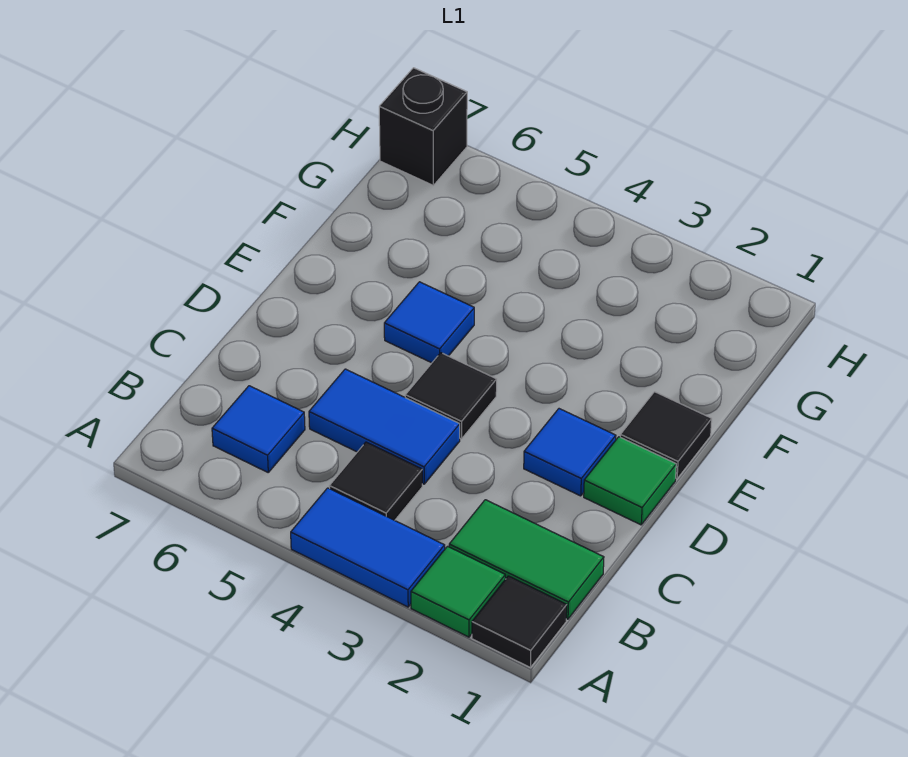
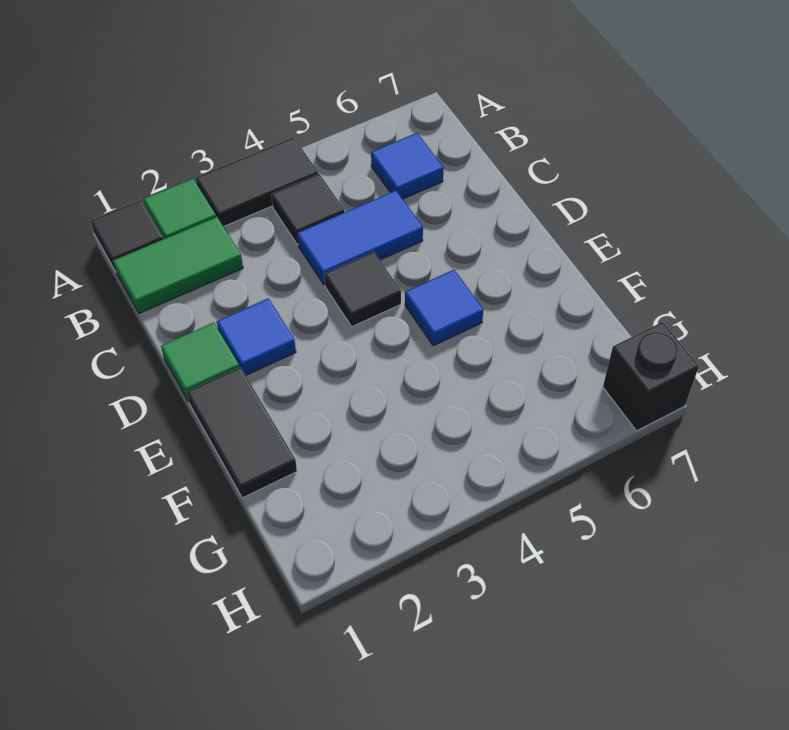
blue tile A3:A4 level 1 -> black tile A3:A4 level 1
black tile E1 level 1 -> black tile E1:F1 level 1

